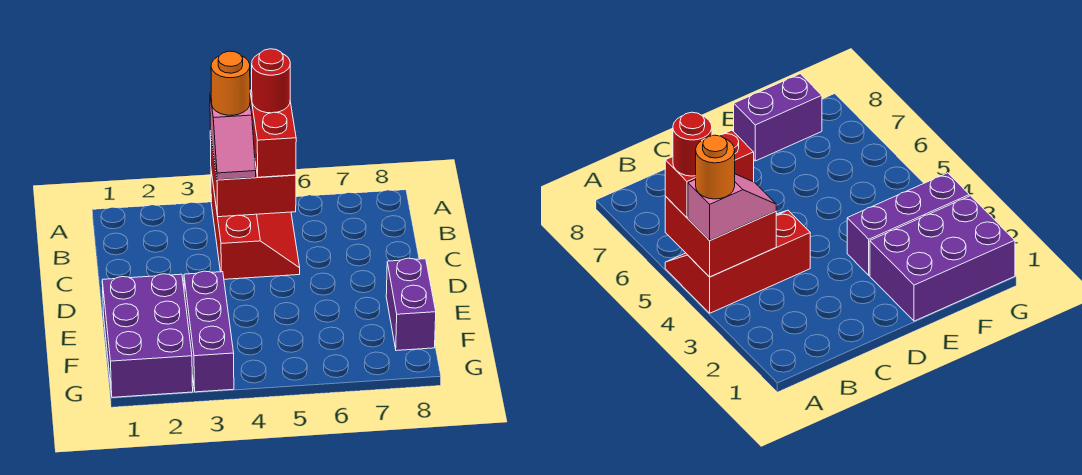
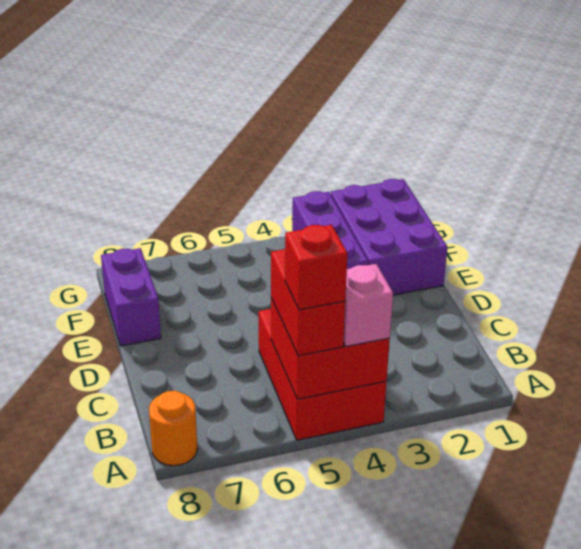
red slope A4:C5 level 1 top 4 -> red brick A4:C5 level 1
orange round brick A4 level 4 -> orange round brick A8 level 1
red round brick A5 level 4 -> red brick A5 level 4

